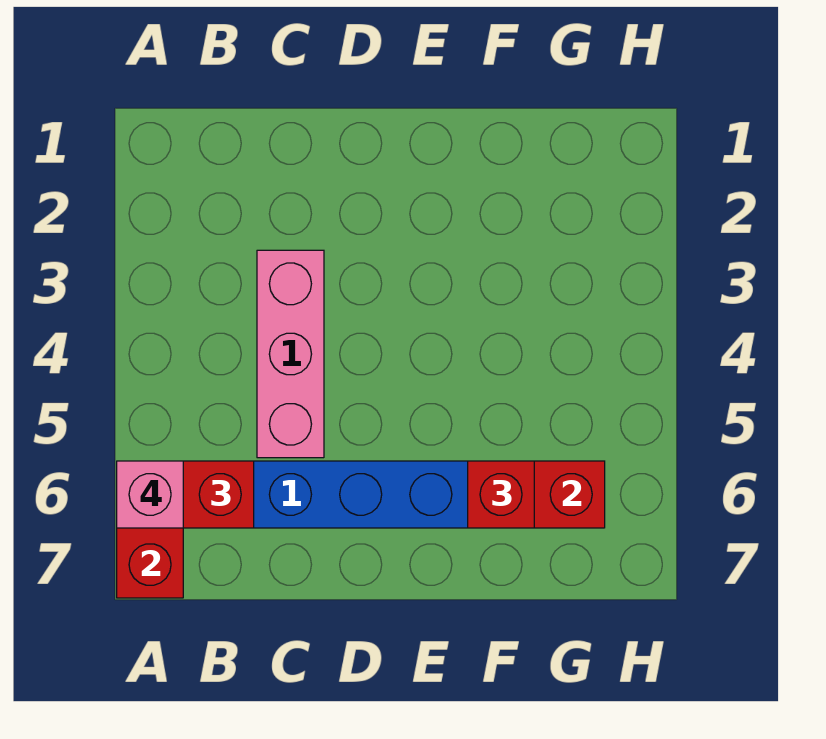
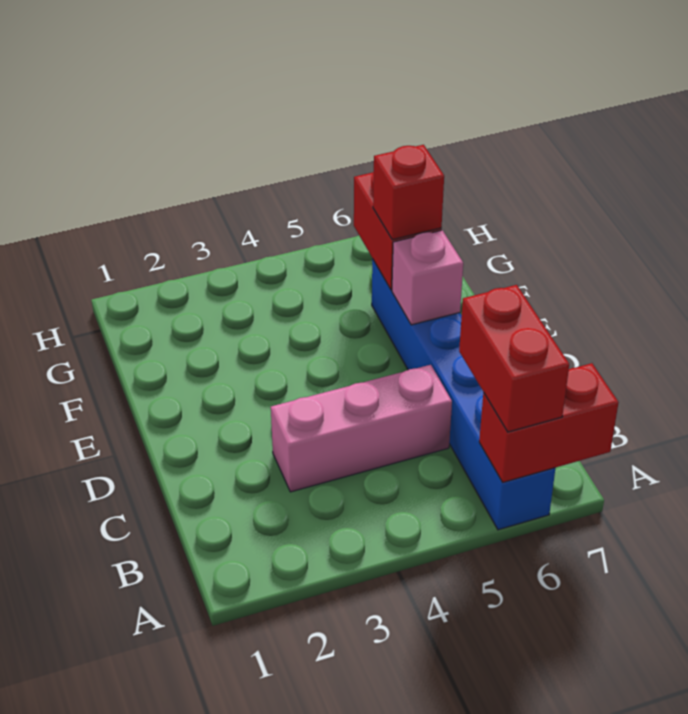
pink brick A6 level 4 -> pink brick E6 level 2

